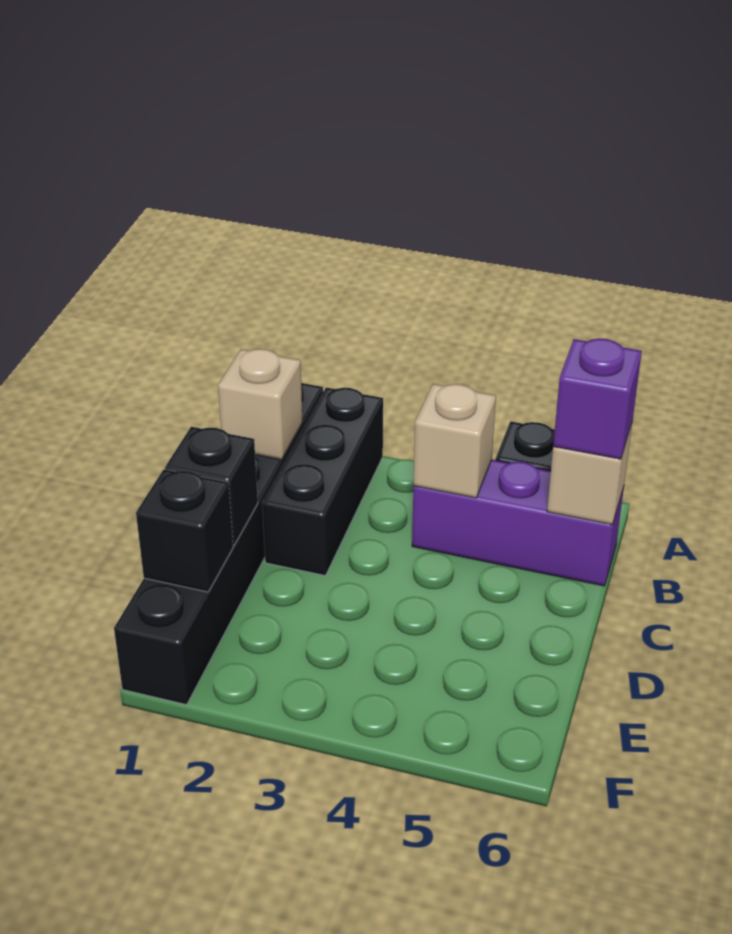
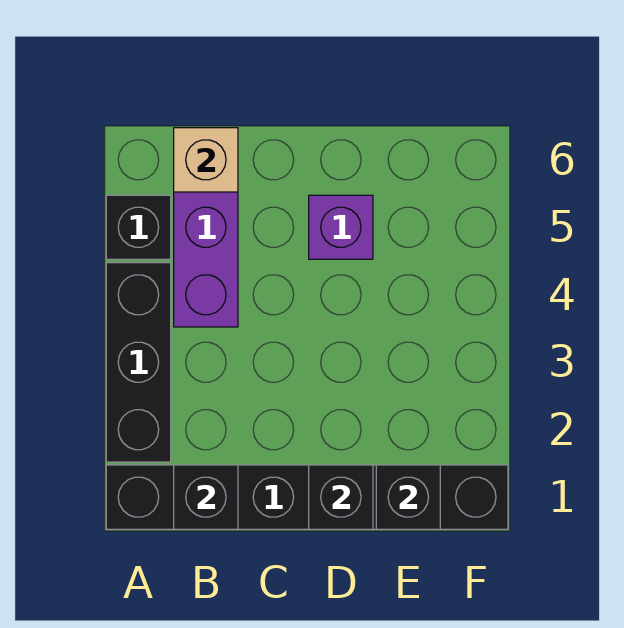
black brick A2:C2 level 1 -> black brick A2:A4 level 1
tan brick B1 level 2 -> black brick B1 level 2
tan brick B4 level 2 -> none
purple brick B6 level 3 -> purple brick D5 level 1

